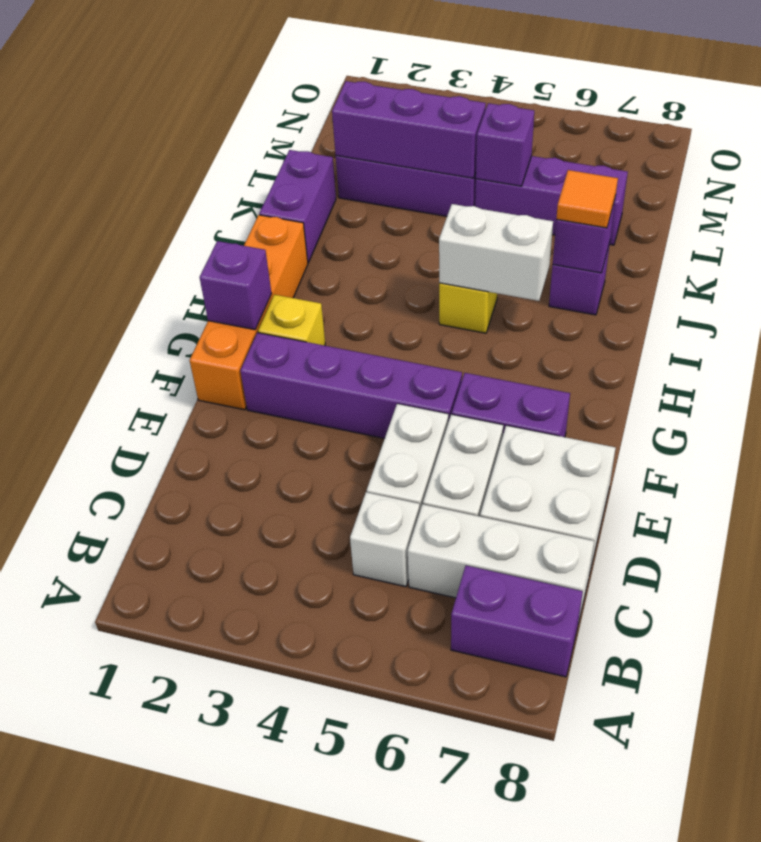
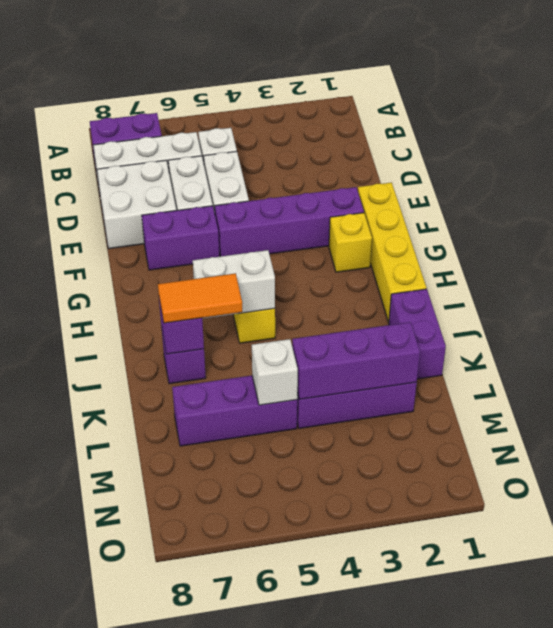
orange brick F1:I1 level 1 -> yellow brick F1:I1 level 1
purple brick G1 level 2 -> none
orange tile J7 level 3 -> orange tile J6:J7 level 3
purple brick L5 level 2 -> white brick L5 level 2

